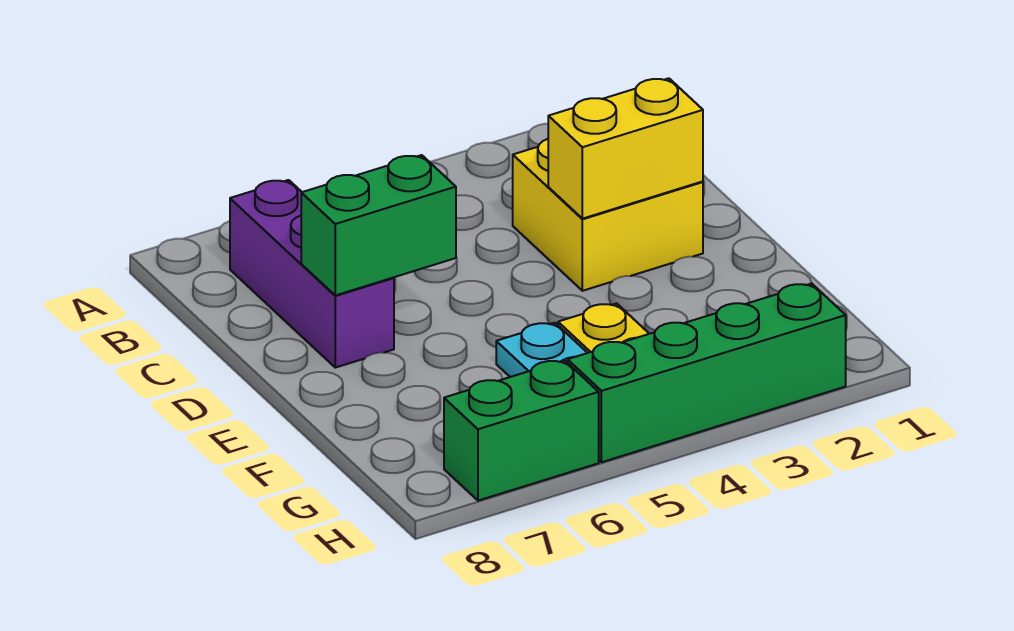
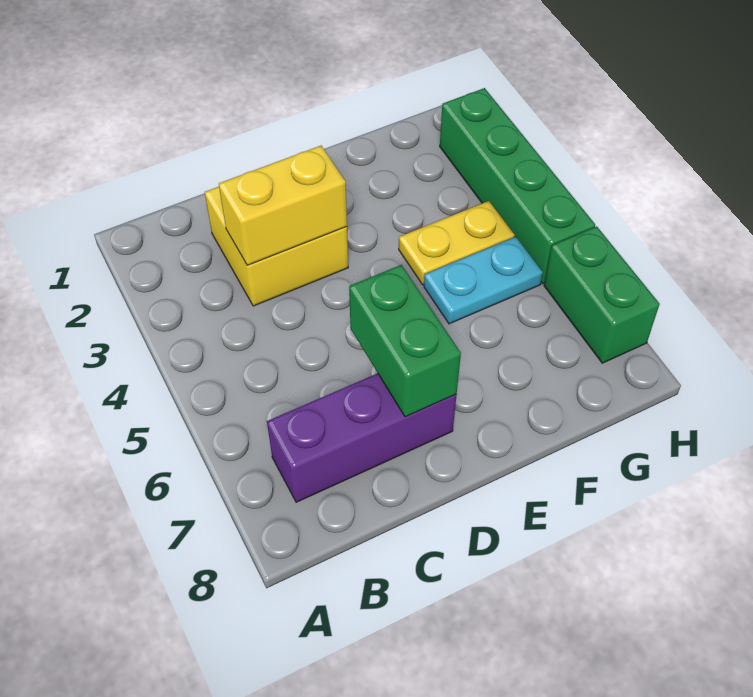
yellow brick D2:D3 level 2 -> yellow brick C3:D3 level 2

